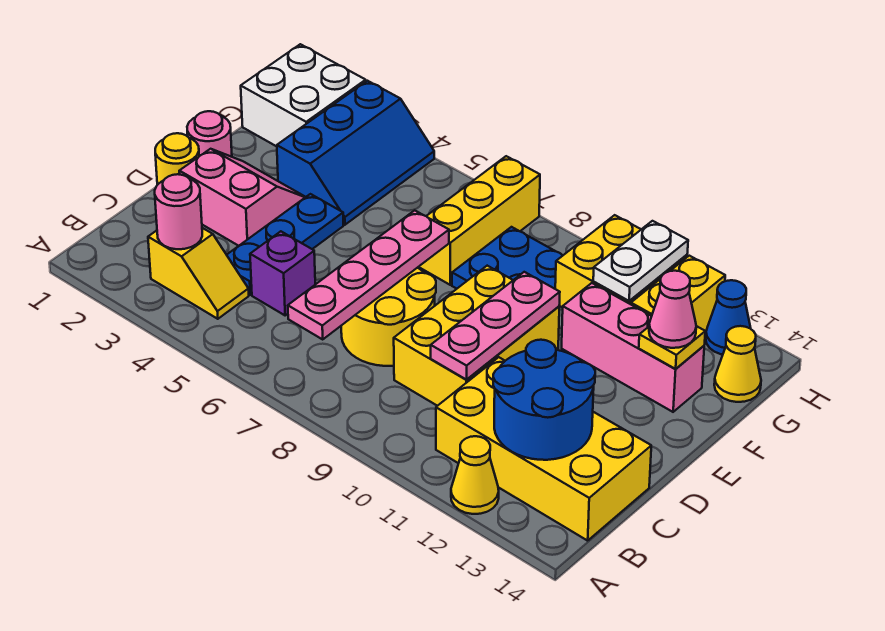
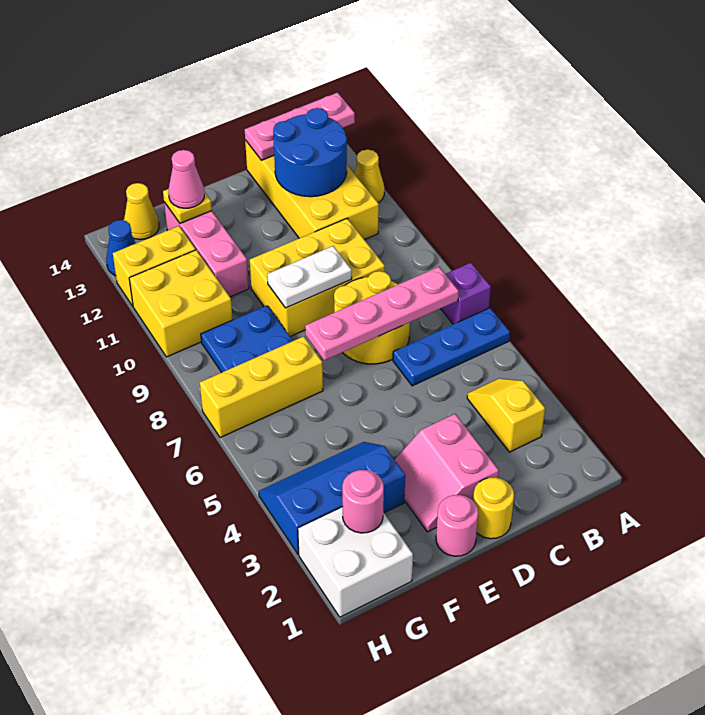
pink round brick B3 level 2 -> pink round brick G2 level 2
blue plate C4:E4 level 1 -> blue plate A6:C6 level 1
purple brick C5 level 1 -> purple brick A7 level 1
pink plate C10:E10 level 2 -> pink plate A14:C14 level 2
white plate G11:H11 level 2 -> white plate D9:E9 level 2

